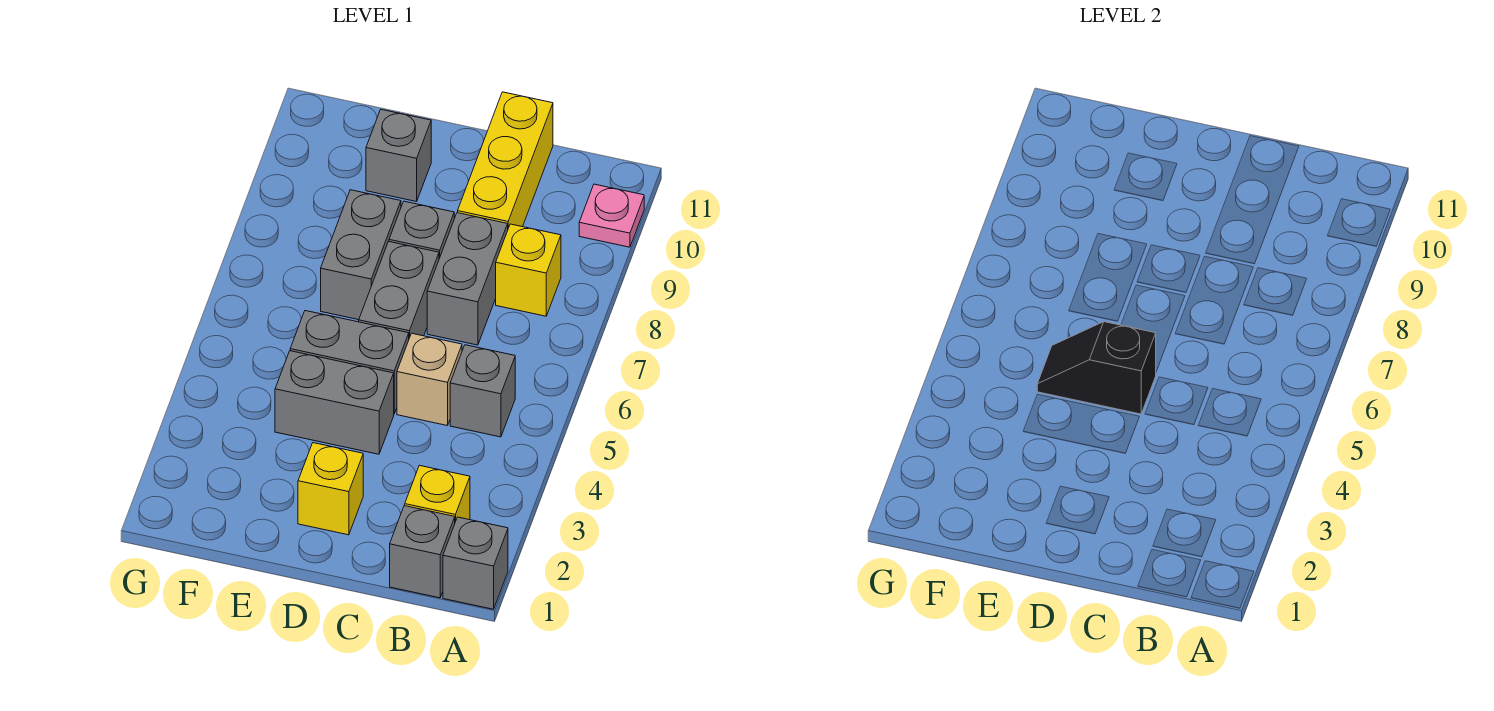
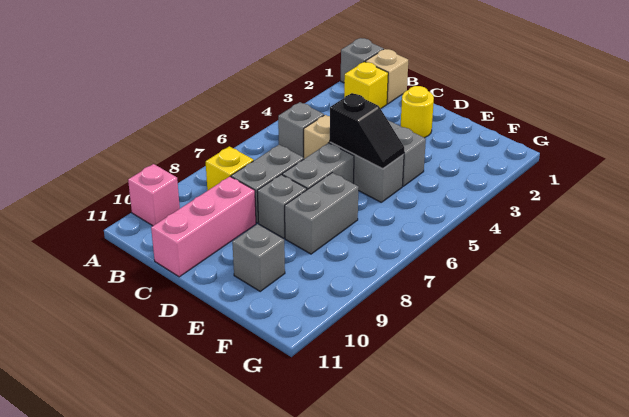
pink plate A10 level 1 -> pink brick A10 level 1
grey brick B1 level 1 -> tan brick B1 level 1
yellow brick C9:C11 level 1 -> pink brick C9:C11 level 1
yellow brick D2 level 1 -> yellow round brick D2 level 1

